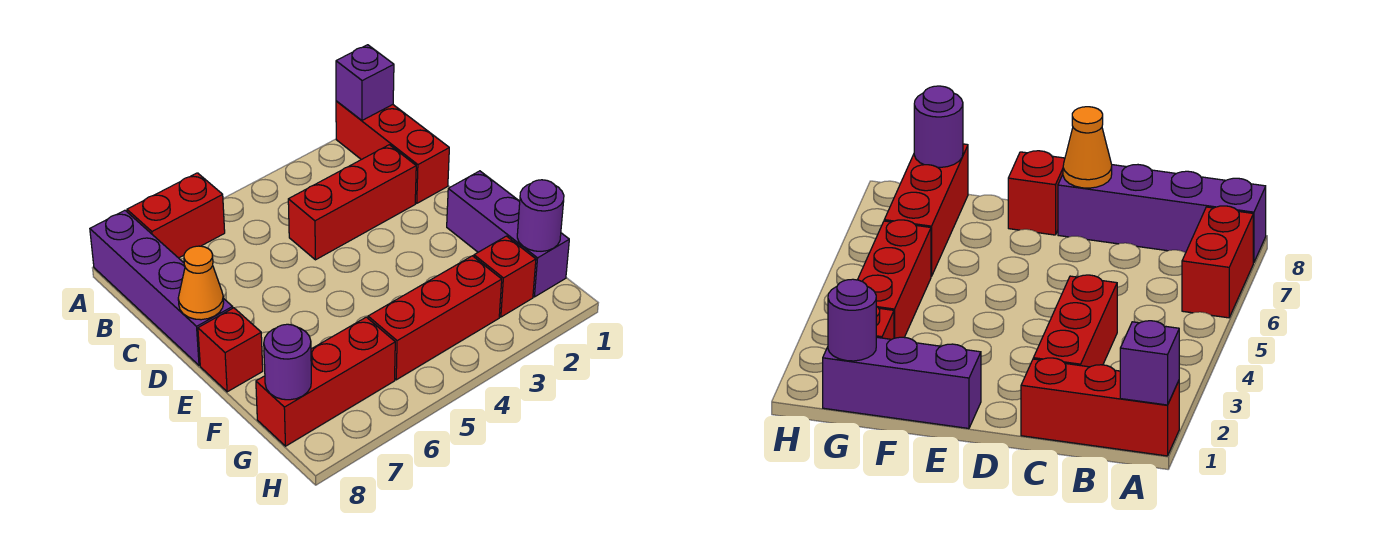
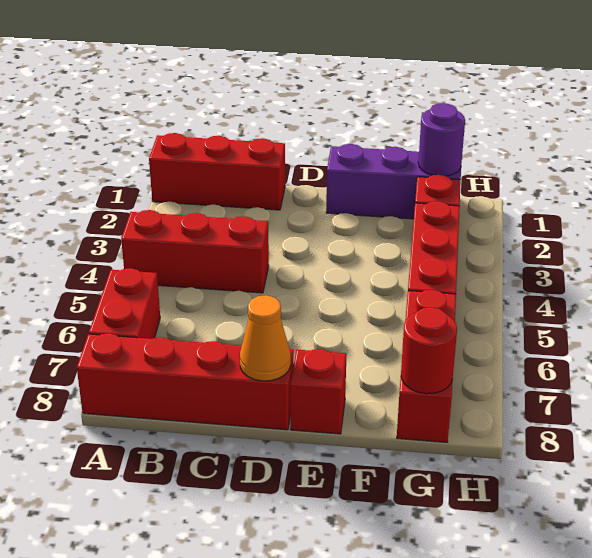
purple brick A1 level 2 -> none
purple brick A8:D8 level 1 -> red brick A8:D8 level 1
red brick C2:C4 level 1 -> red brick A4:C4 level 1
purple round brick G8 level 2 -> red round brick G8 level 2

